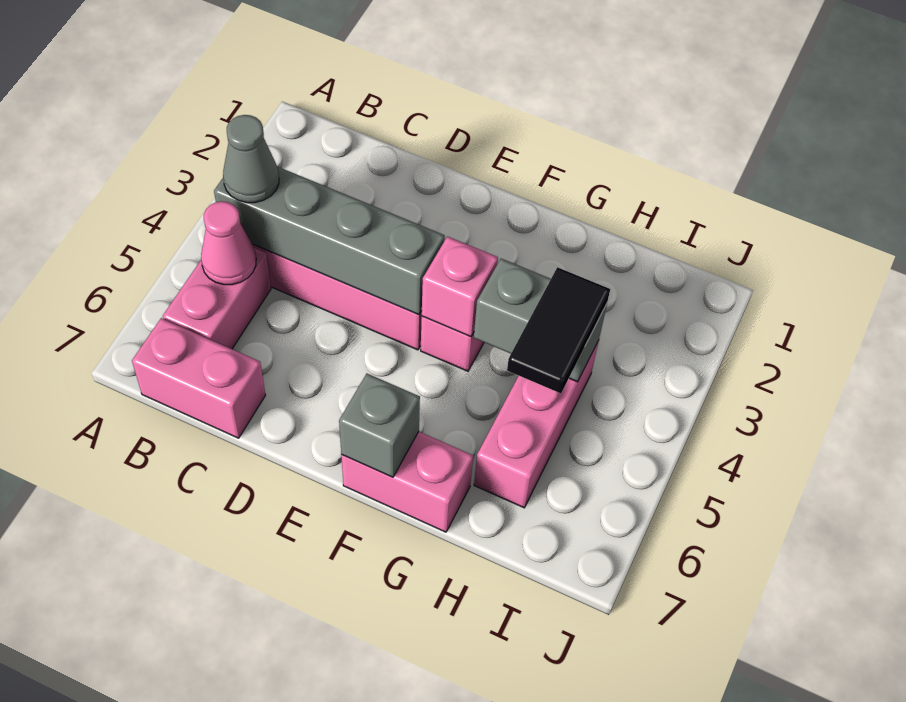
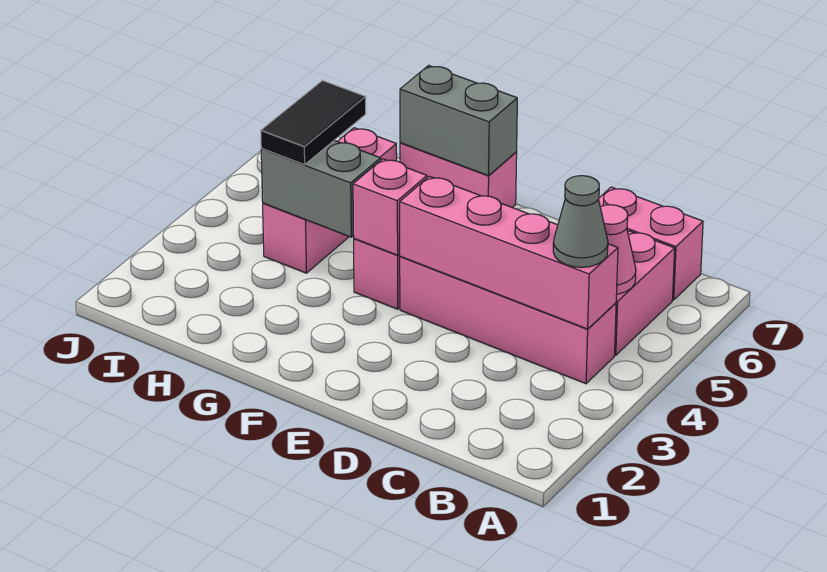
grey brick B4:E4 level 2 -> pink brick B4:E4 level 2
grey brick F7 level 2 -> grey brick F7:G7 level 2

